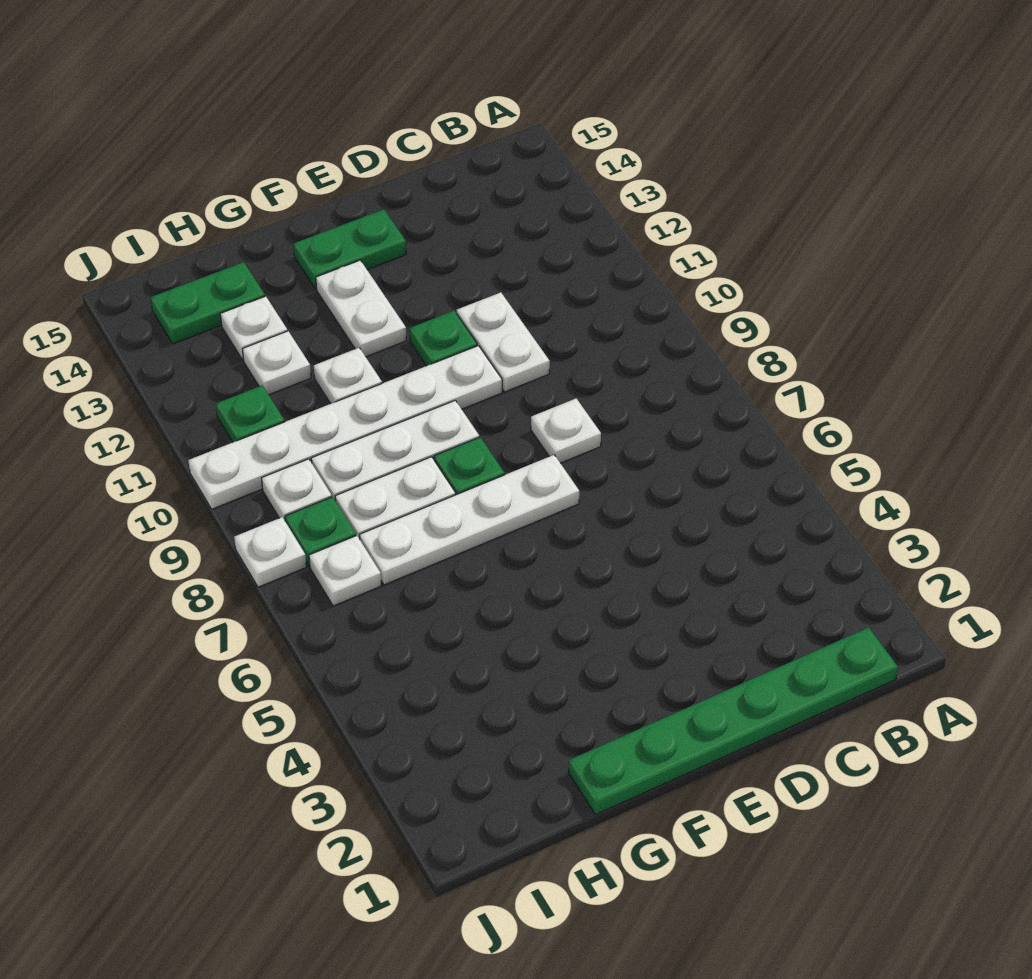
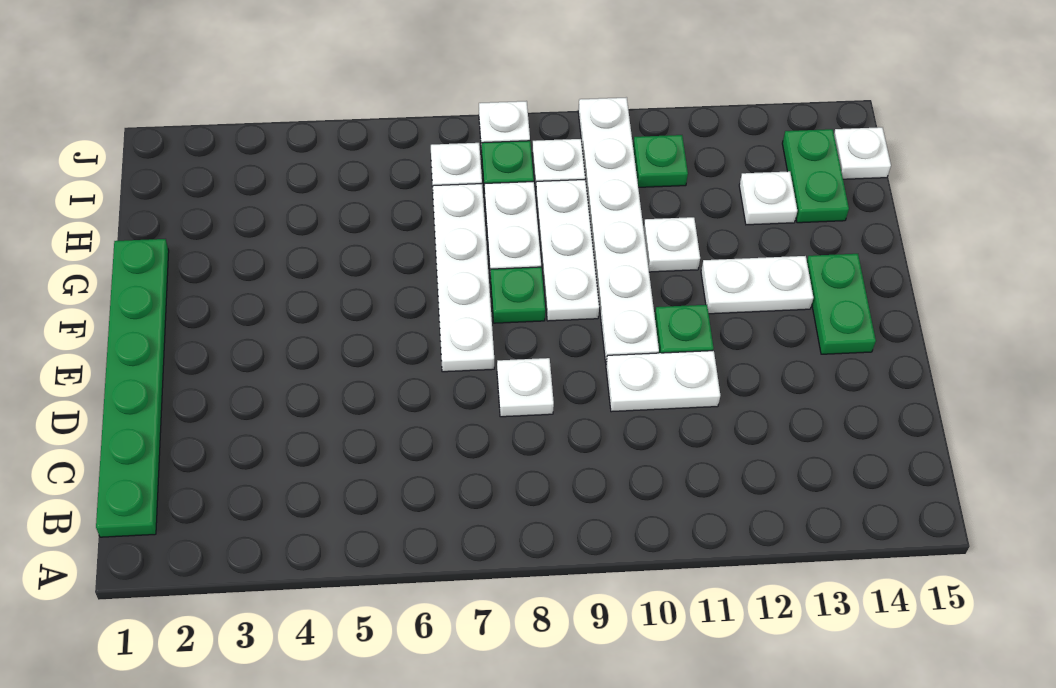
white plate H12 level 1 -> white plate I15 level 1

